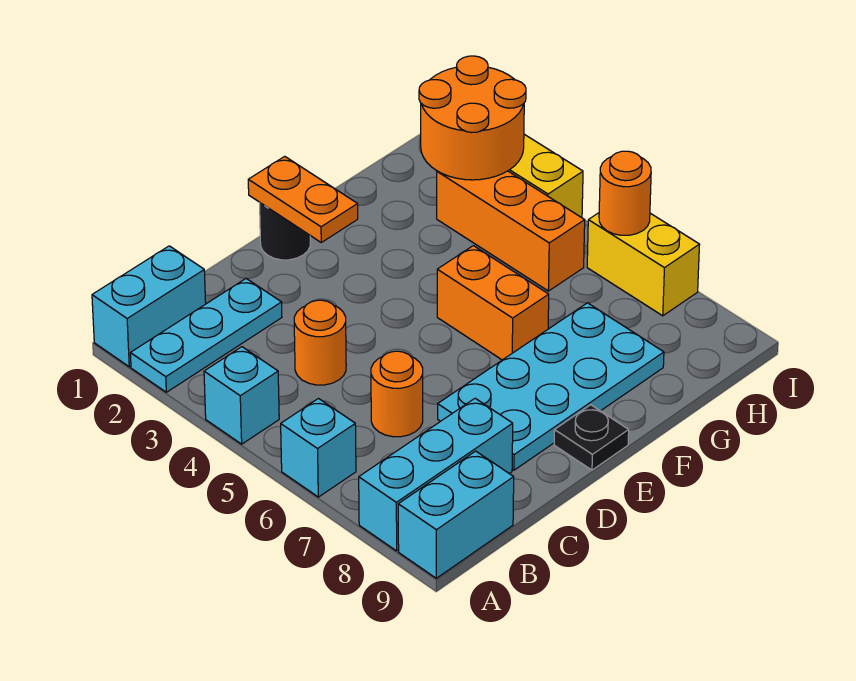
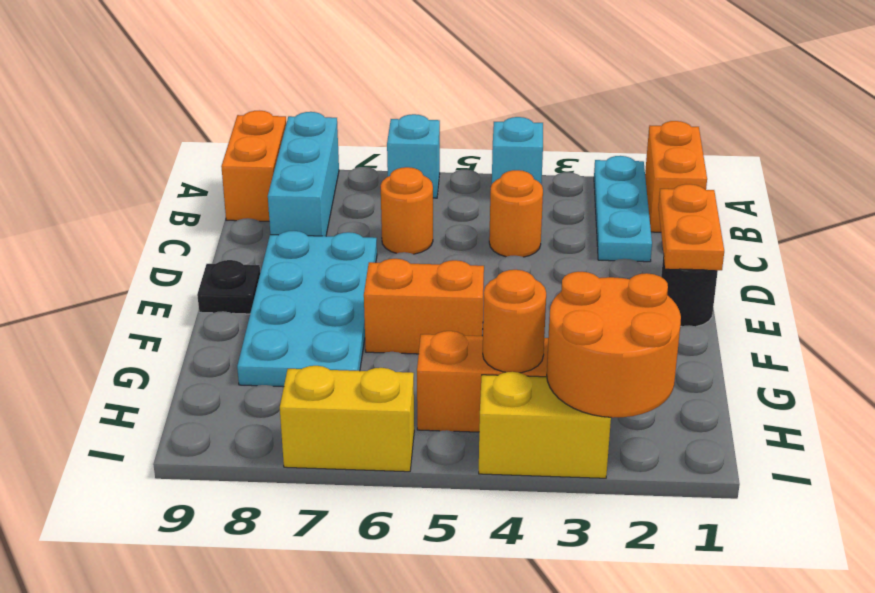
cyan brick A1:B1 level 1 -> orange brick A1:B1 level 1
cyan brick A9:B9 level 1 -> orange brick A9:B9 level 1
orange plate E1:E2 level 2 -> orange plate D1:E1 level 2
orange round brick I6 level 2 -> orange round brick H4 level 2

